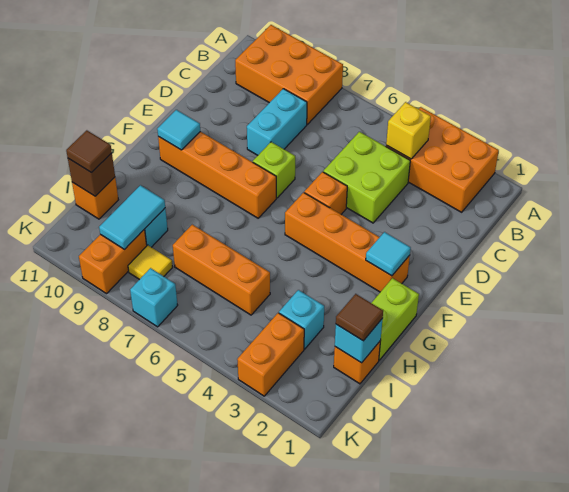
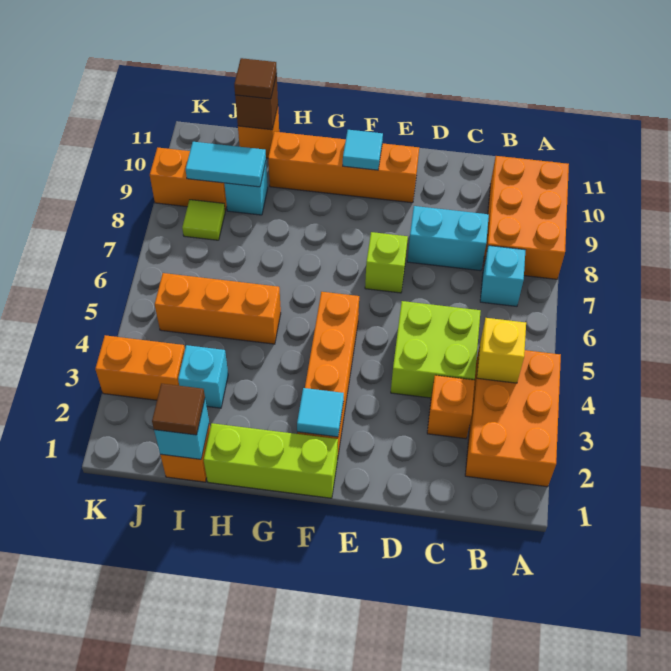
orange brick E5 level 1 -> orange brick C3 level 1
orange brick F7:F10 level 1 -> orange brick E10:H10 level 1
lime brick G1:H1 level 1 -> lime brick F1:H1 level 1
orange brick I5:I7 level 1 -> orange brick H5:J5 level 1
yellow tile J8 level 1 -> lime tile J8 level 1
cyan brick K7 level 1 -> cyan brick B7 level 1

